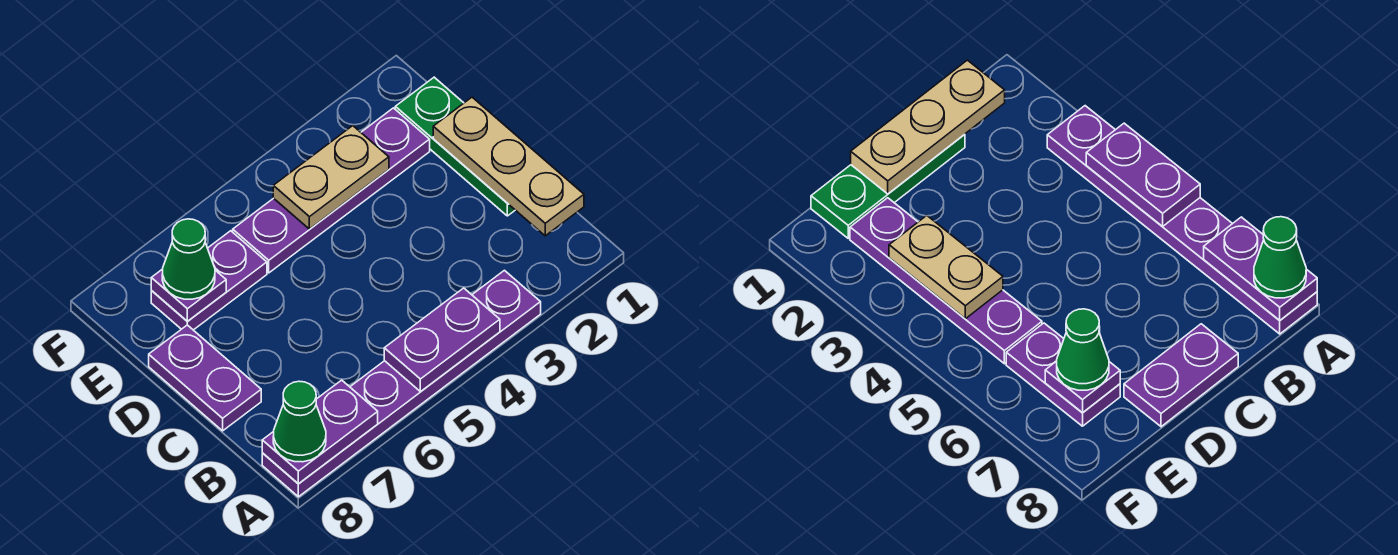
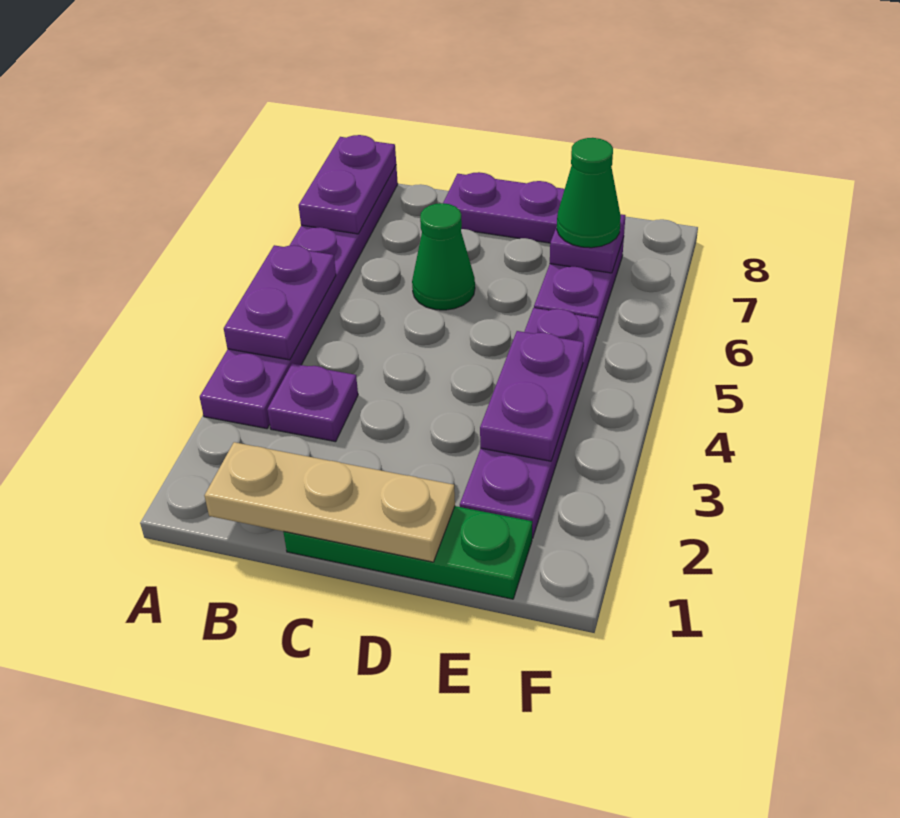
green cone A8 level 3 -> green cone C6 level 1
none -> purple plate B3 level 1
tan plate E3:E4 level 2 -> purple plate E3:E4 level 2

